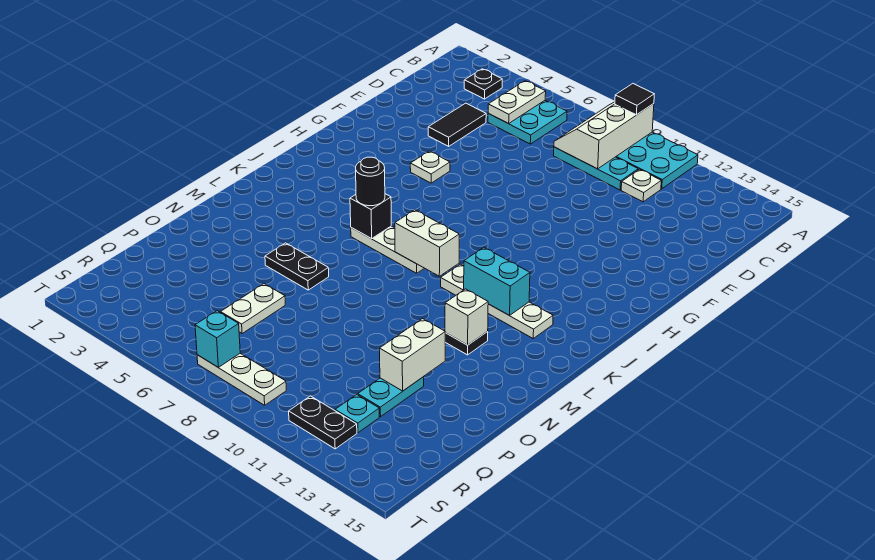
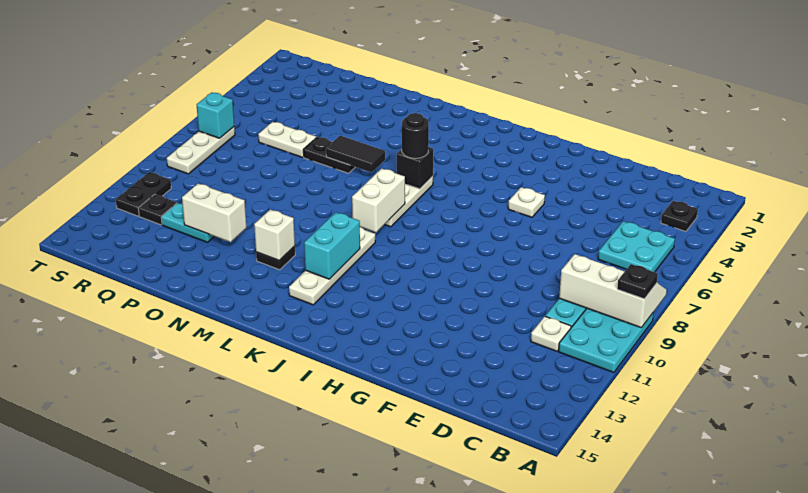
black tile A9 level 3 -> black plate A9 level 3
white plate B5:C5 level 2 -> none
black tile D4:E4 level 1 -> black tile M6:N6 level 2
black plate N5:N6 level 1 -> black plate N6:O6 level 1
cyan plate R12 level 1 -> black plate R12 level 1

